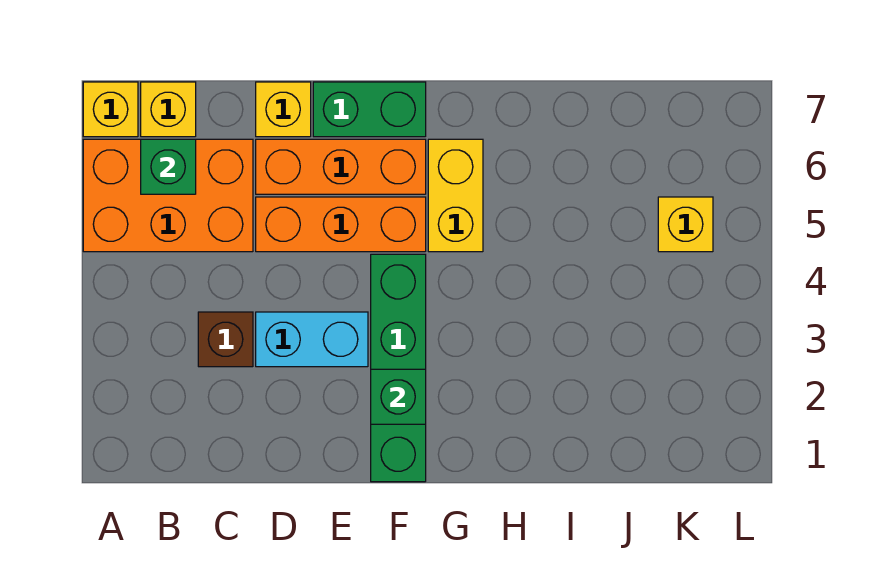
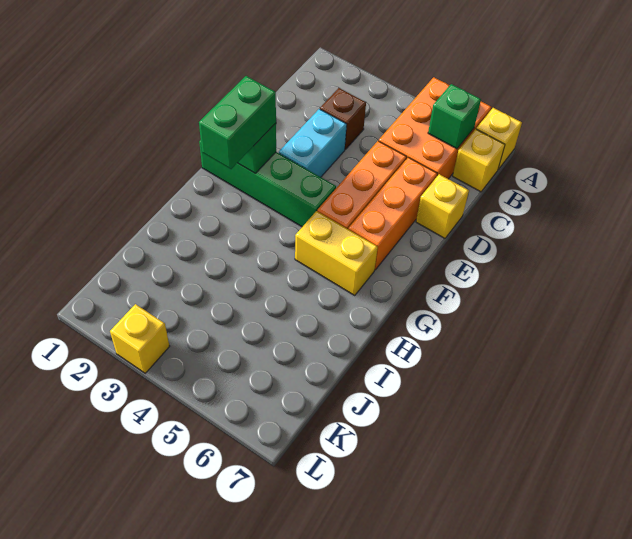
green brick E7:F7 level 1 -> green brick F2:G2 level 3
yellow brick K5 level 1 -> yellow brick L3 level 1

